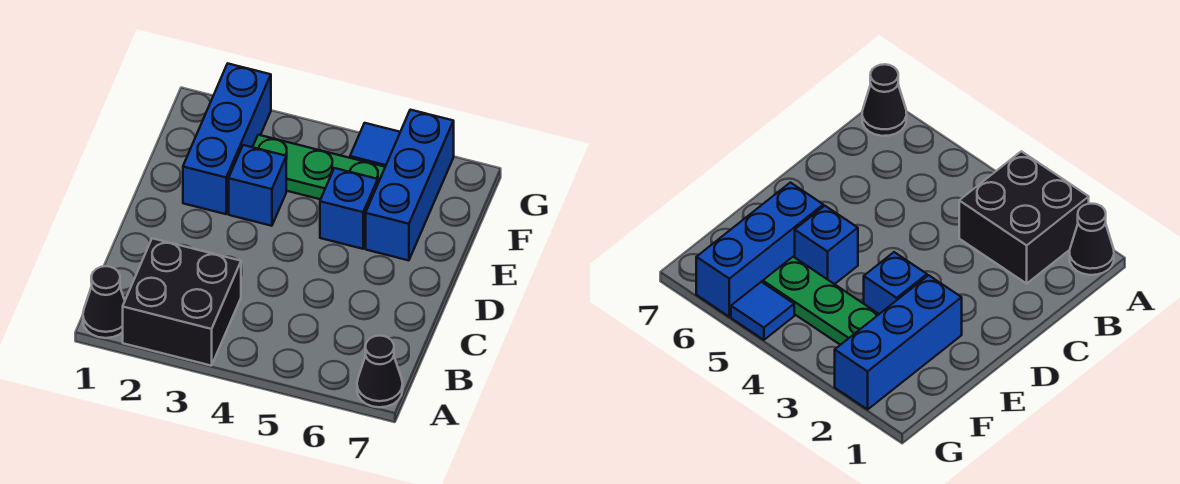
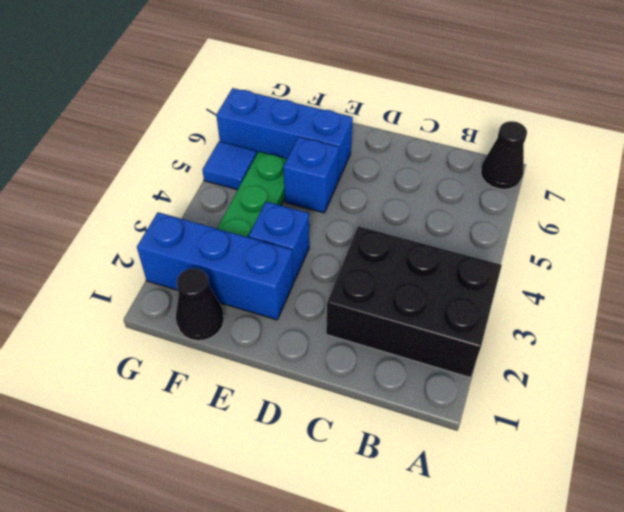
black cone A1 level 1 -> black cone F1 level 1
black brick A2:B3 level 1 -> black brick A2:C3 level 1

